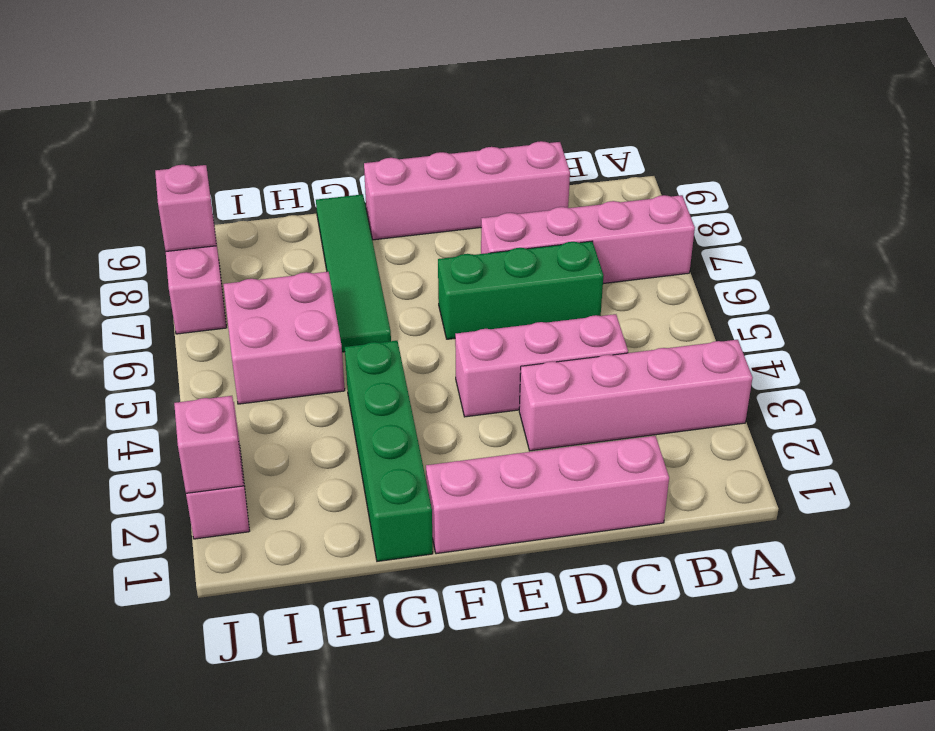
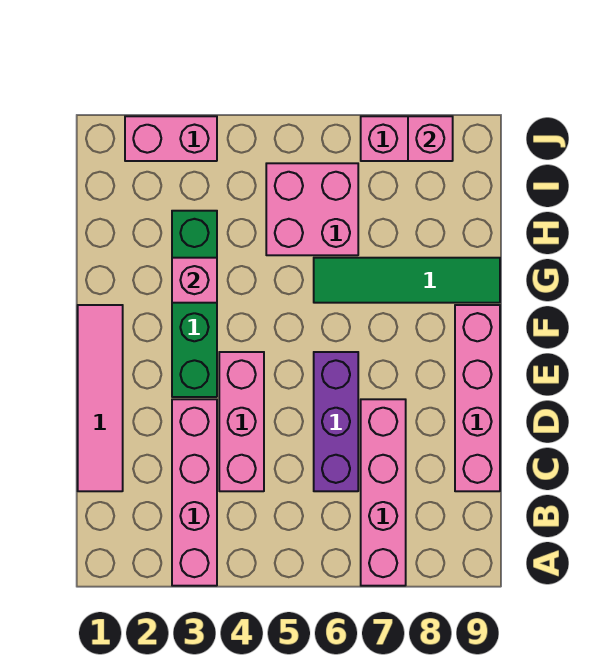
pink brick C1:F1 level 1 -> pink tile C1:F1 level 1
green brick C6:E6 level 1 -> purple brick C6:E6 level 1
green brick G1:G4 level 1 -> green brick E3:H3 level 1
pink brick J2 level 2 -> pink brick G3 level 2

